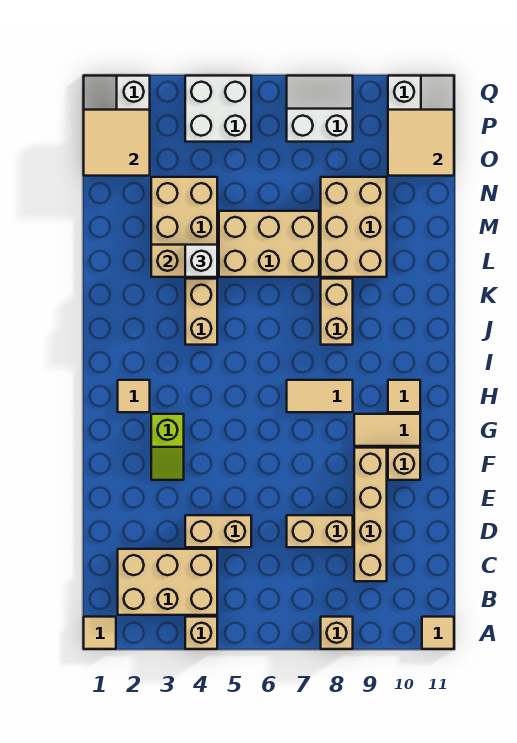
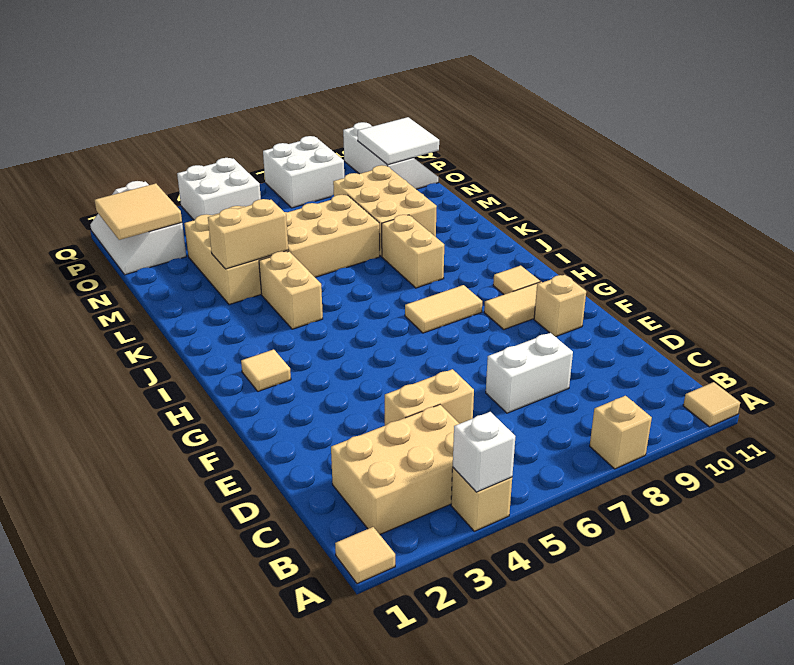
tan brick C9:F9 level 1 -> none
tan brick D7:D8 level 1 -> white brick D7:D8 level 1
lime slope F3:G3 level 1 top G -> none
white brick L4 level 3 -> white brick A4 level 2
tan tile O10:P11 level 2 -> white tile O10:P11 level 2
white slope P7:Q8 level 1 top P -> white brick P7:Q8 level 1

